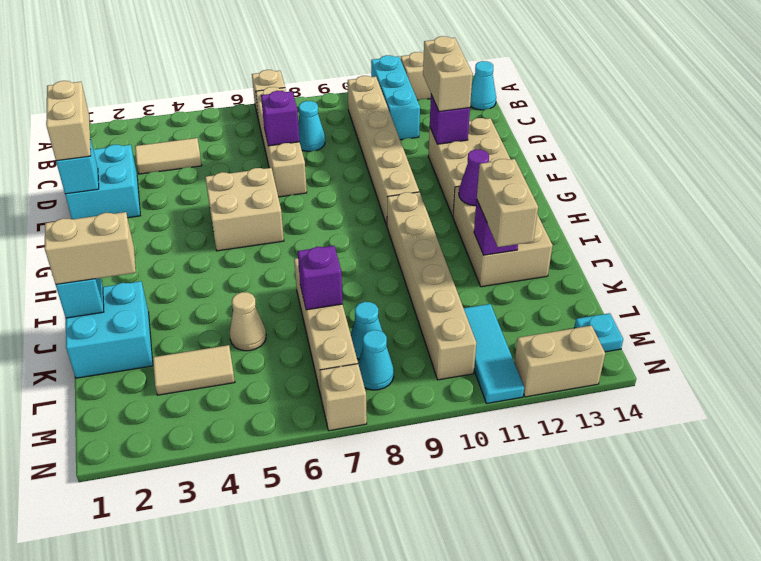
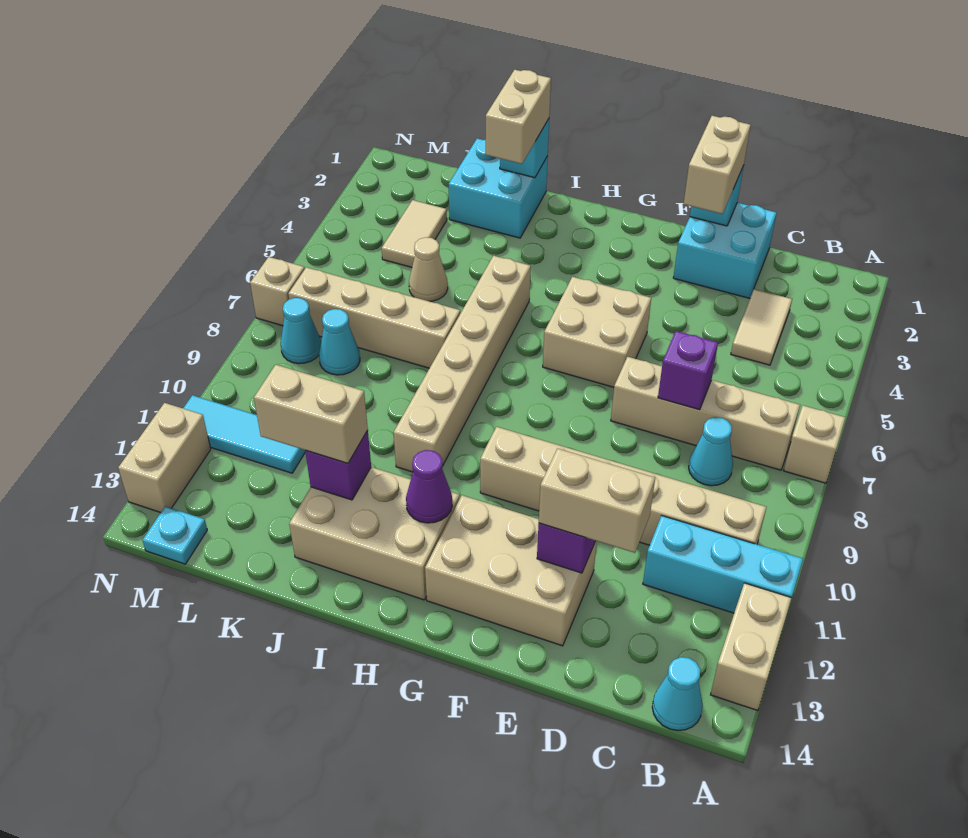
tan brick D1:E1 level 3 -> tan brick E1:E2 level 3
tan brick H10:M10 level 1 -> tan brick I5:I10 level 1
purple brick K7 level 2 -> none

